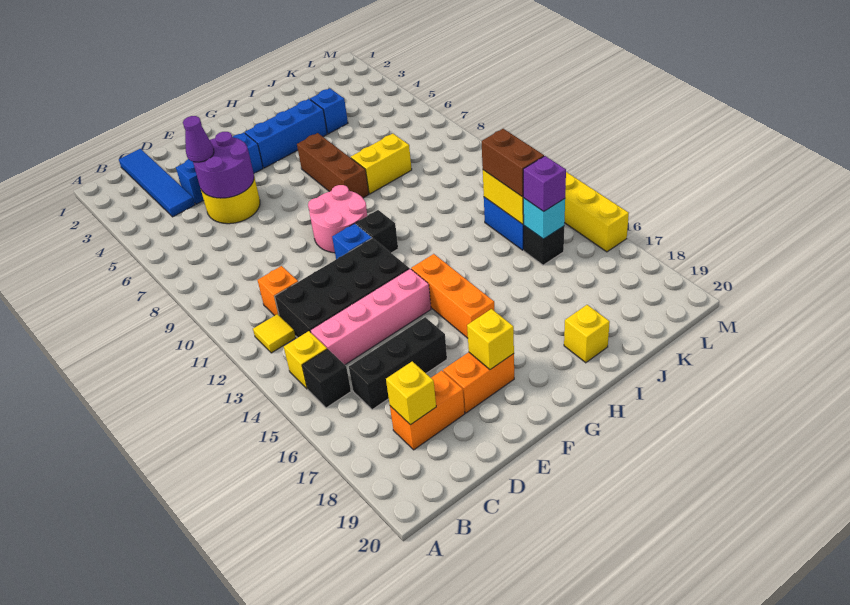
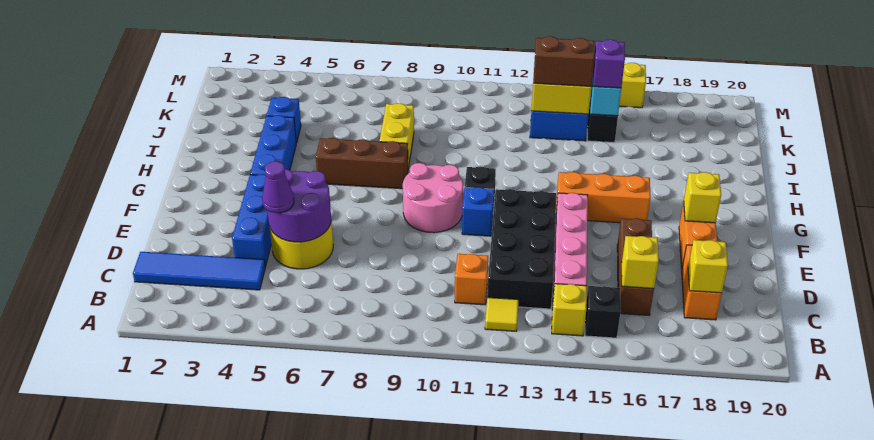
black brick C16:E16 level 1 -> brown brick C16:E16 level 1
yellow brick I19 level 1 -> yellow brick C16 level 2

